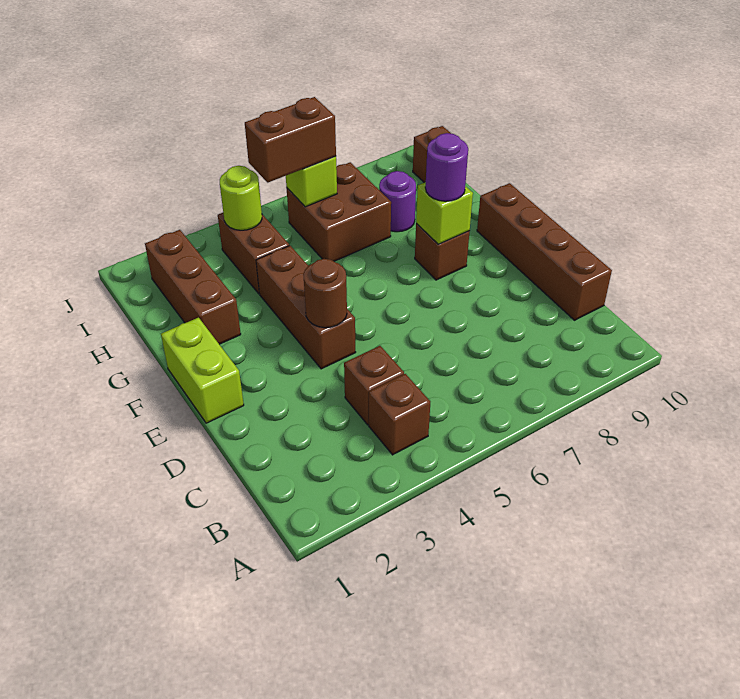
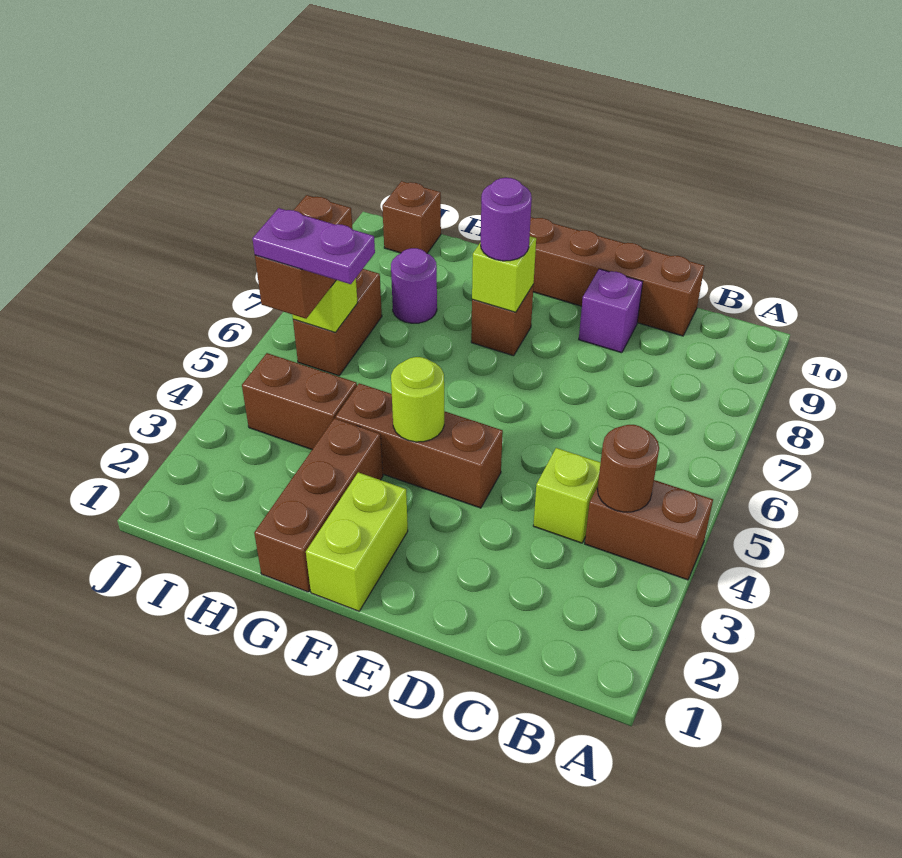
brown brick B4 level 1 -> brown brick A4:B4 level 1
brown brick C4 level 1 -> lime brick C4 level 1
none -> purple brick D9 level 1
lime brick E1:F1 level 1 -> lime brick F1:F2 level 1
brown round brick E4 level 2 -> brown round brick B4 level 2
brown brick G2:I2 level 1 -> brown brick G1:G3 level 1
none -> purple plate H5:I5 level 4
brown brick H6:I7 level 1 -> brown brick I6:I7 level 1
lime round brick I4 level 2 -> lime round brick F4 level 2

